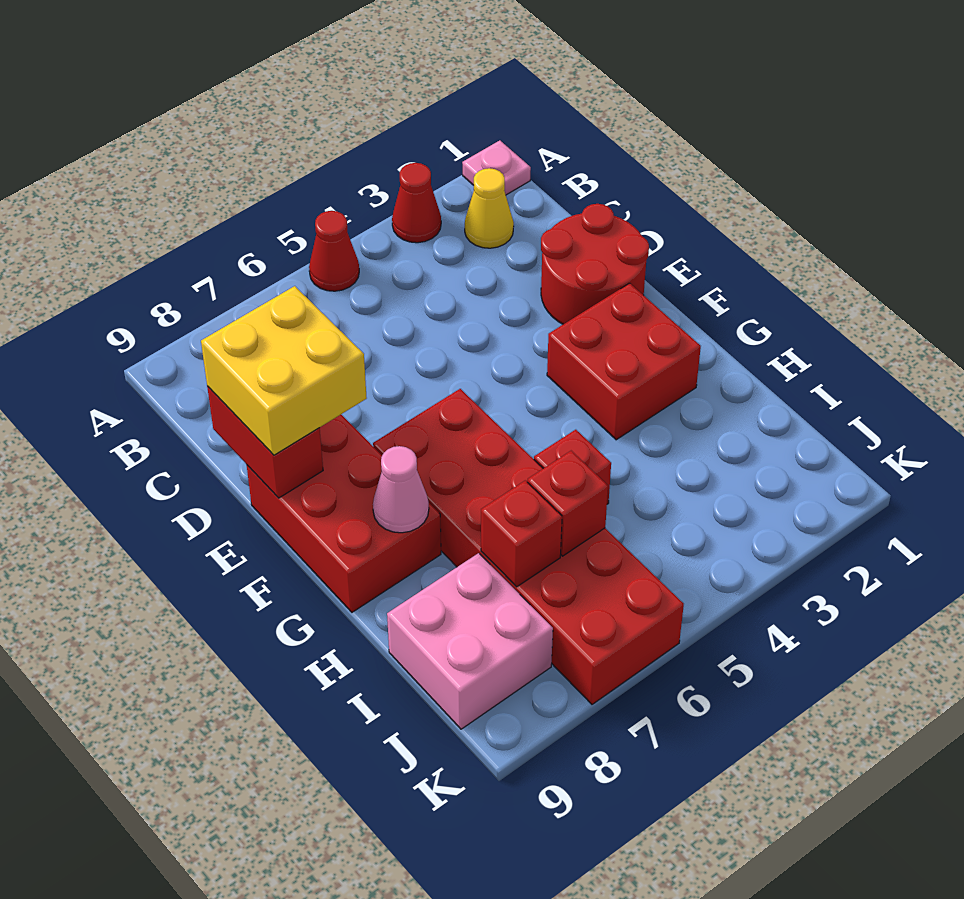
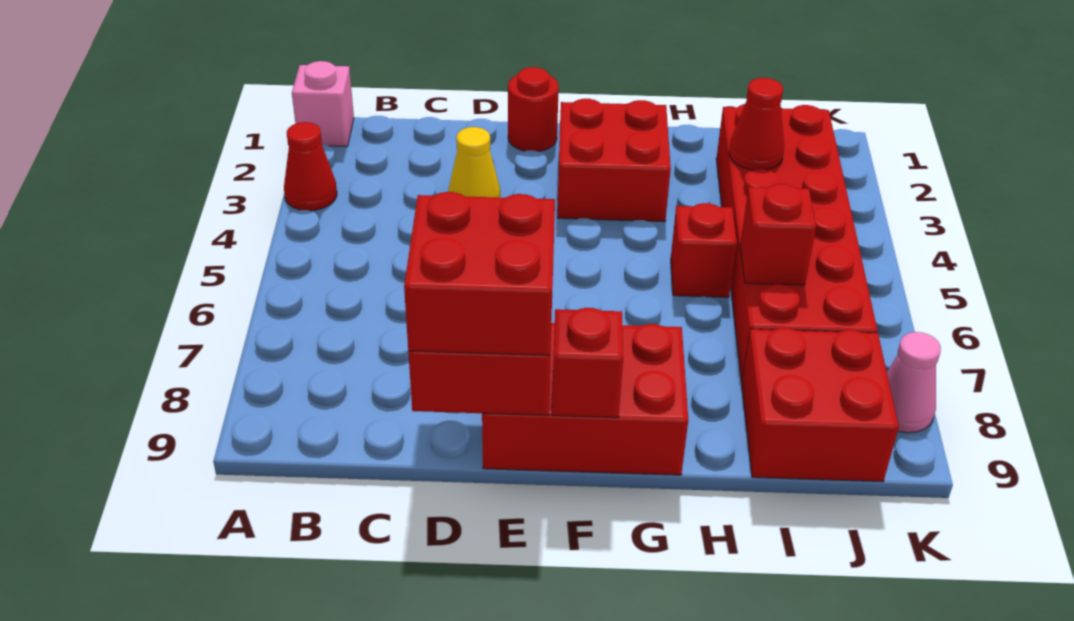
pink plate A1 level 1 -> pink brick A1 level 1
red cone A5 level 1 -> red cone I3 level 2
yellow cone B2 level 1 -> yellow cone D3 level 1
red round brick D1:E2 level 1 -> red round brick E1 level 1
yellow brick D8:E9 level 3 -> red brick D8:E9 level 3
red brick F6:K7 level 1 -> red brick I2:J7 level 1
pink cone G8 level 2 -> pink cone K8 level 1
red brick I7 level 2 -> red brick F9 level 2
pink brick I8:J9 level 1 -> red brick I8:J9 level 1

